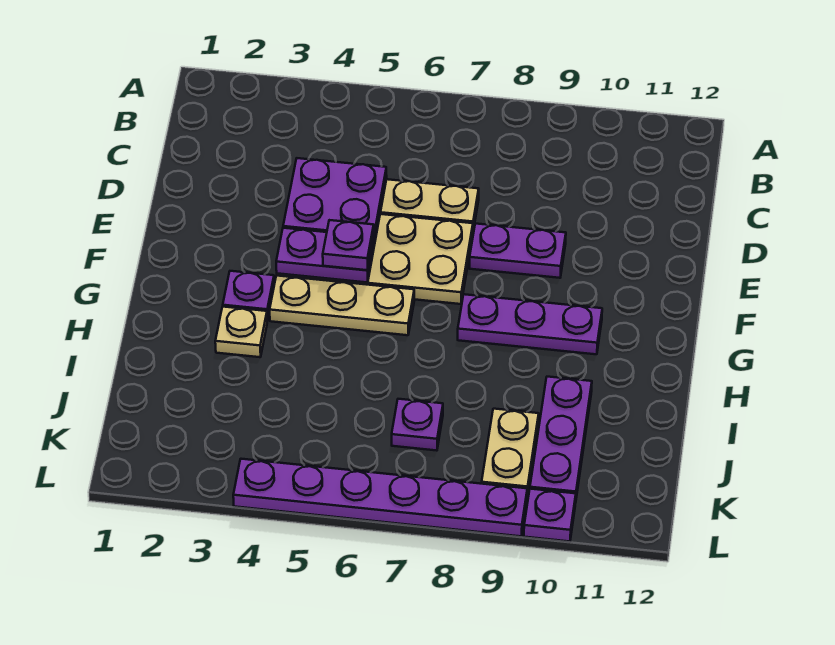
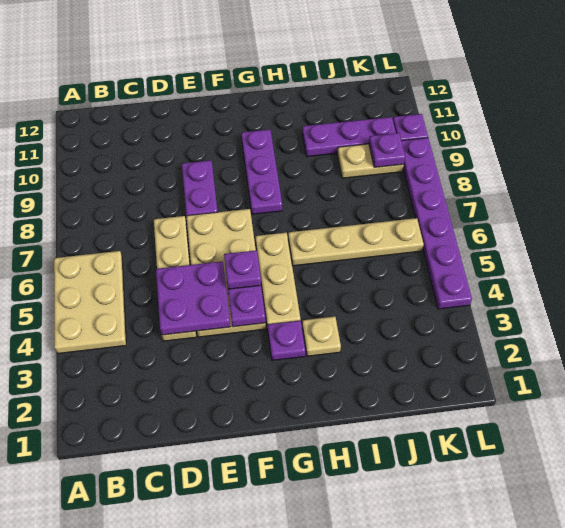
none -> tan plate A4:B6 level 1
none -> tan plate H6:K6 level 1
purple plate J7 level 1 -> purple plate K9 level 2

